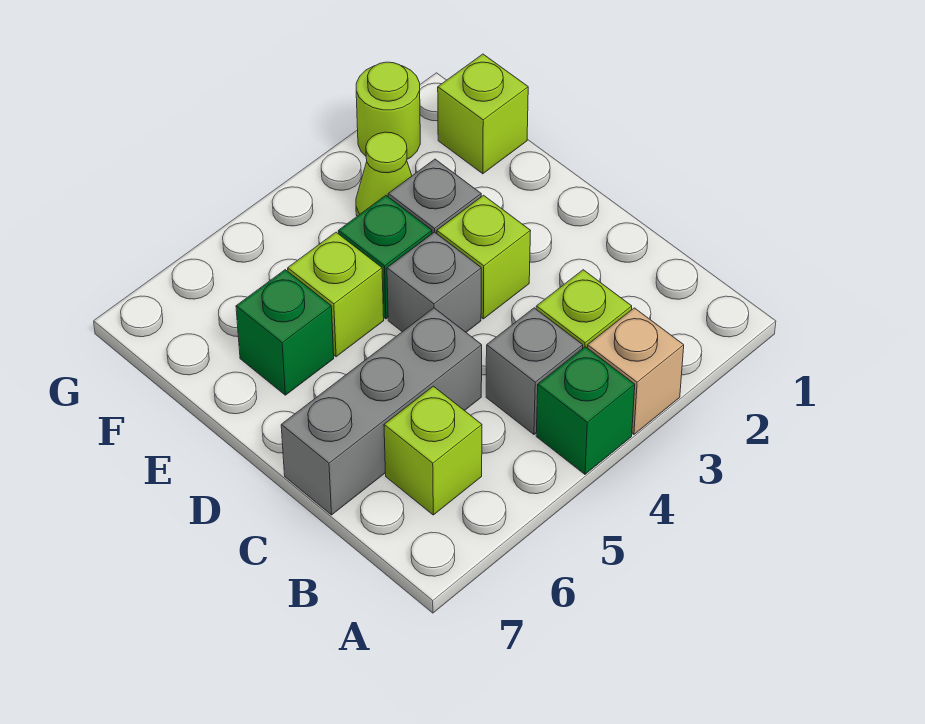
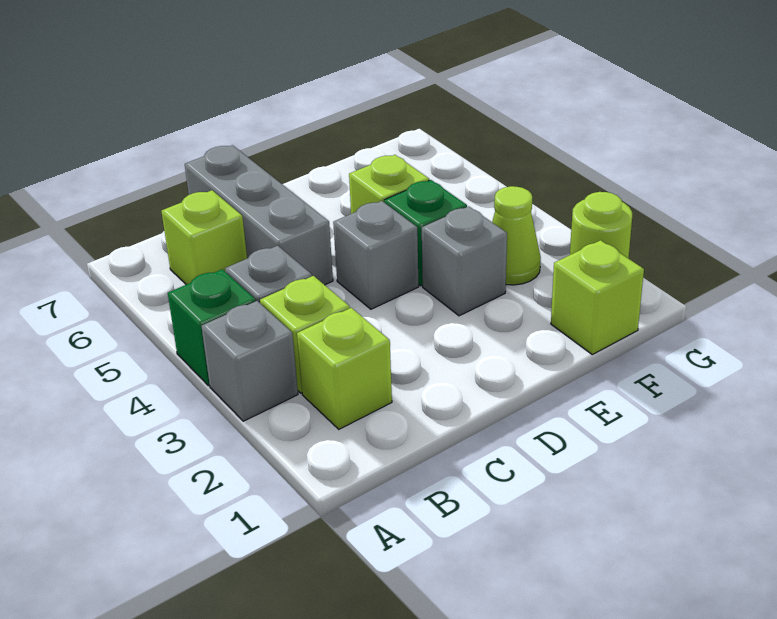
tan brick A3 level 1 -> grey brick A3 level 1
lime brick D3 level 1 -> lime brick B2 level 1
green brick E6 level 1 -> none

